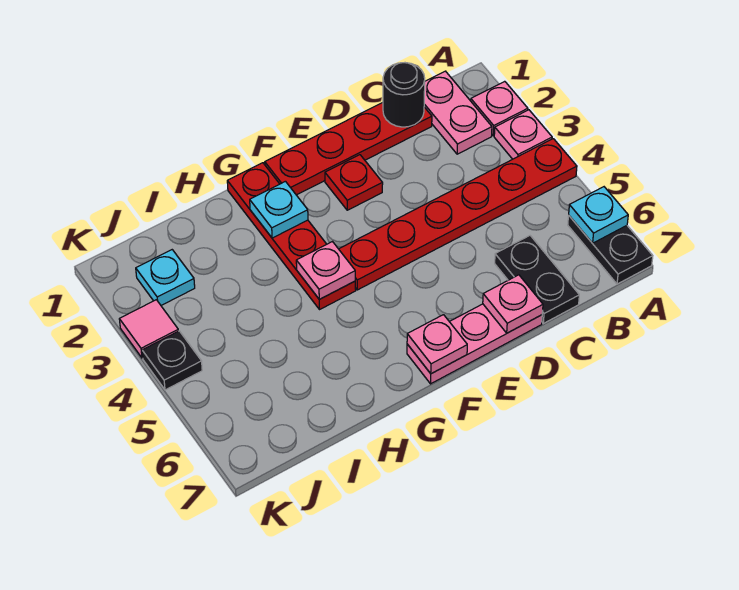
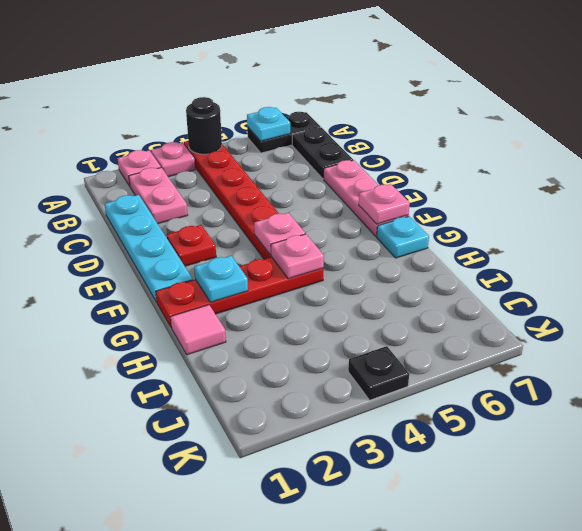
pink plate B1:B2 level 1 -> pink plate B2:C2 level 1
red plate C1:F1 level 1 -> cyan plate C1:F1 level 1
black round brick C1 level 2 -> black round brick A4 level 2
black plate C6:C7 level 1 -> black plate B7:C7 level 1
pink plate D7 level 2 -> pink plate F4 level 2
cyan plate J2 level 1 -> cyan plate G7 level 1
pink tile K3 level 1 -> pink tile H1 level 1

